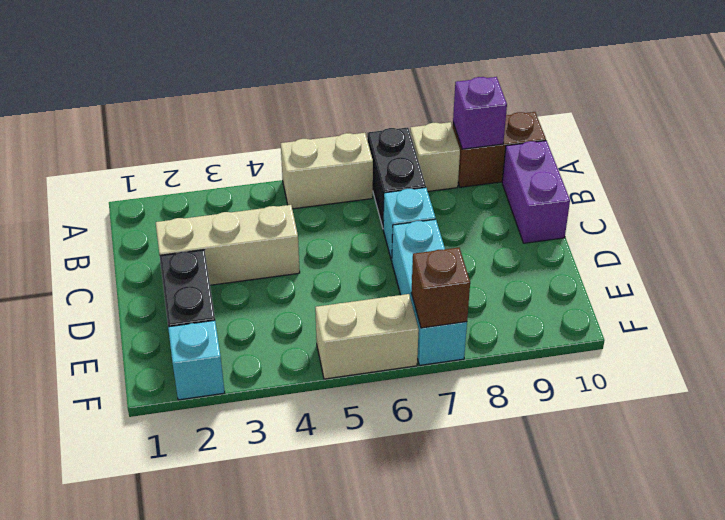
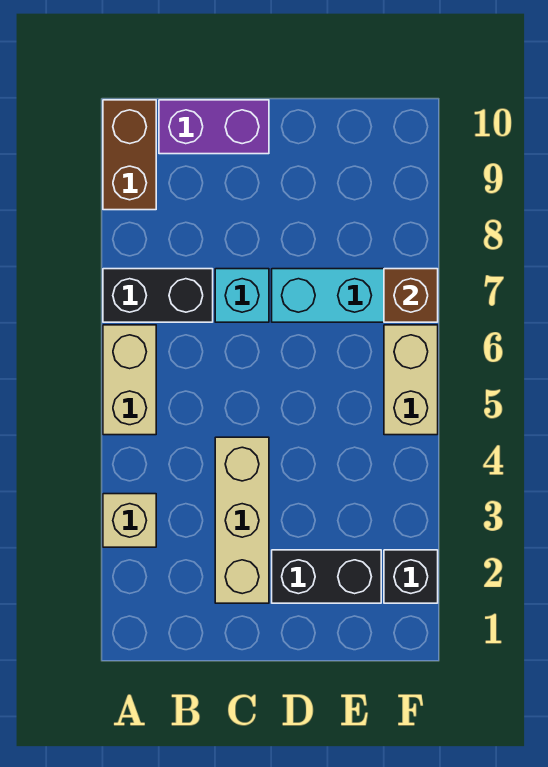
tan brick A8 level 1 -> tan brick A3 level 1
purple brick A9 level 2 -> none
cyan brick F2 level 1 -> black brick F2 level 1

